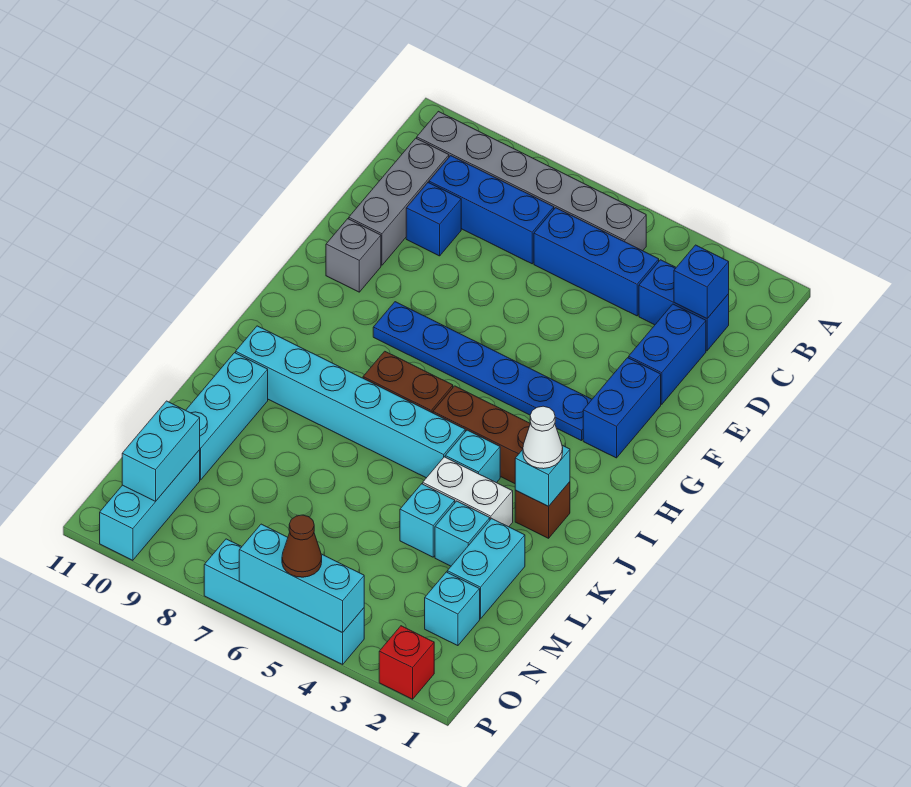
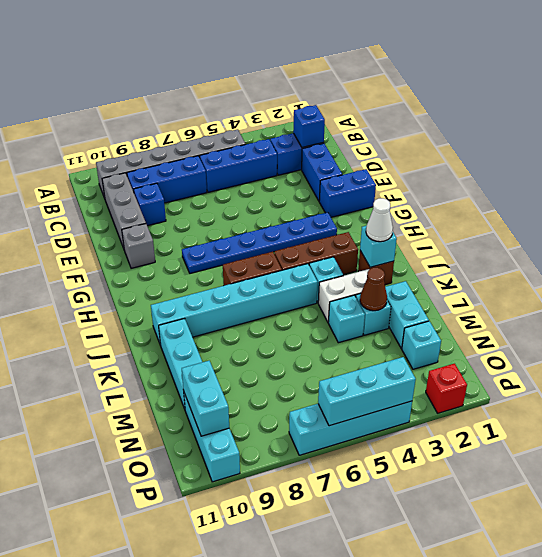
blue brick F2:G2 level 1 -> blue brick F1:F2 level 1
brown cone P5 level 3 -> brown cone L3 level 2

